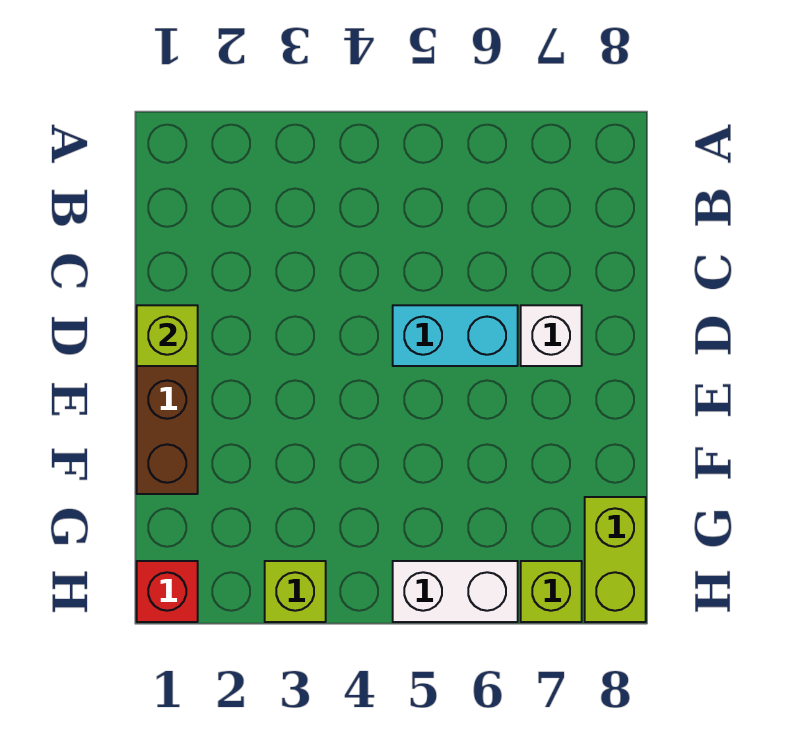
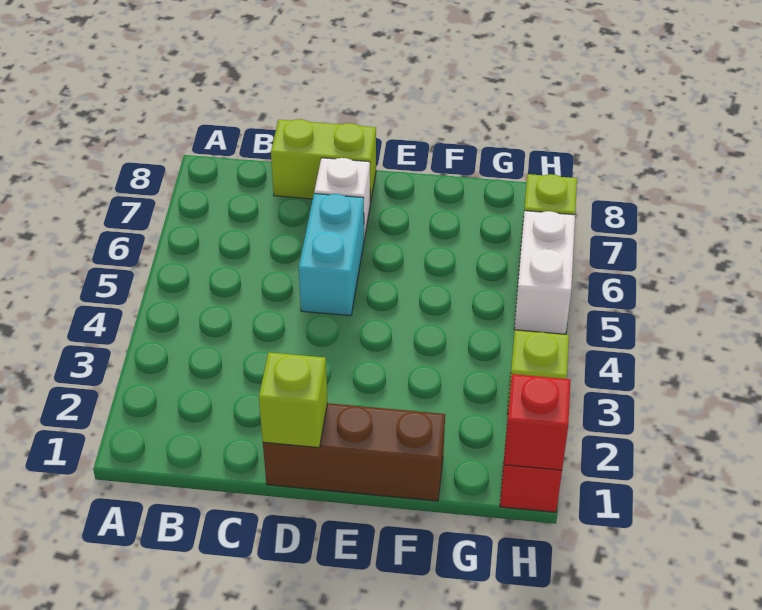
lime brick G8:H8 level 1 -> lime brick C8:D8 level 1
none -> red brick H1 level 2

